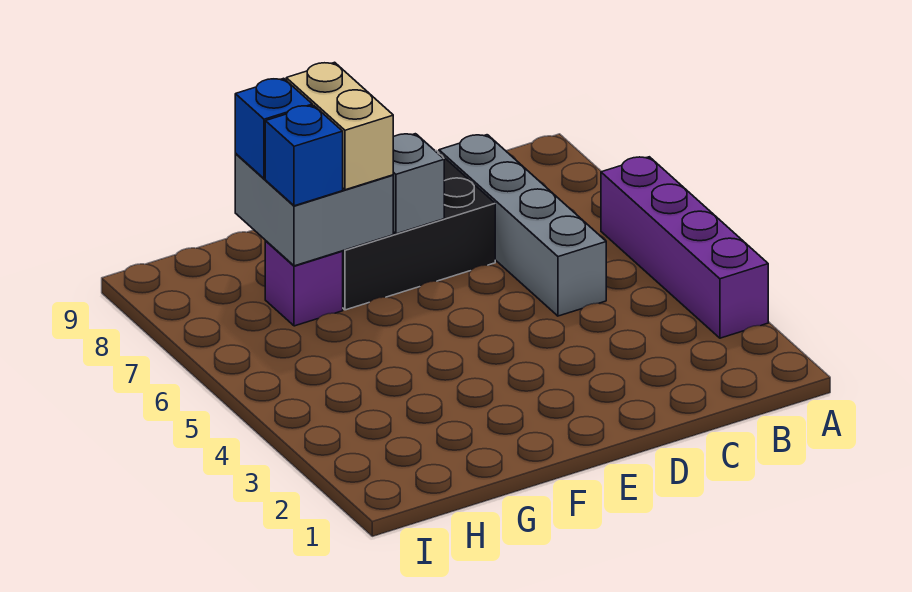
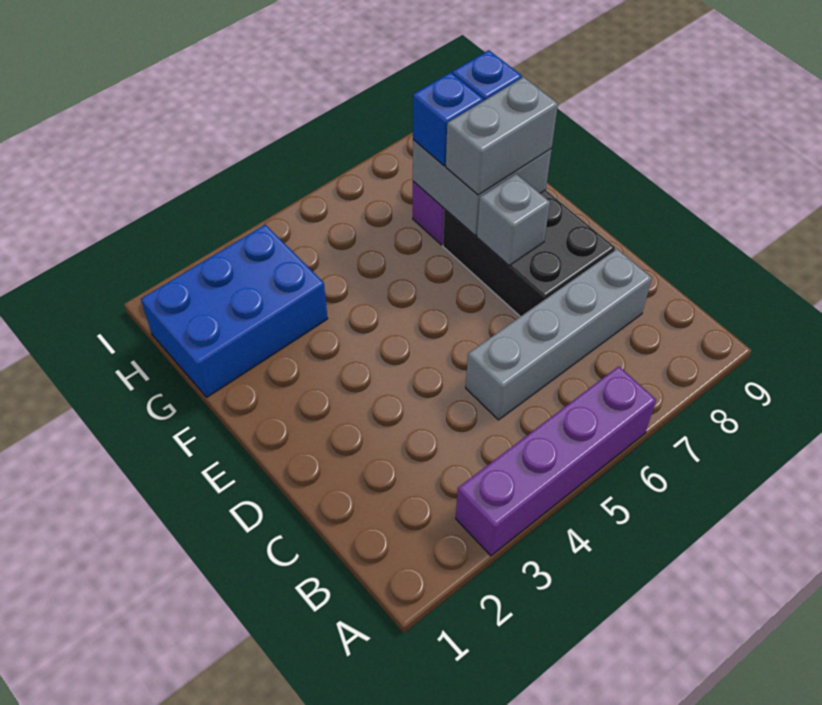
tan brick F7:F8 level 3 -> grey brick F7:F8 level 3
none -> blue brick G1:H3 level 1

